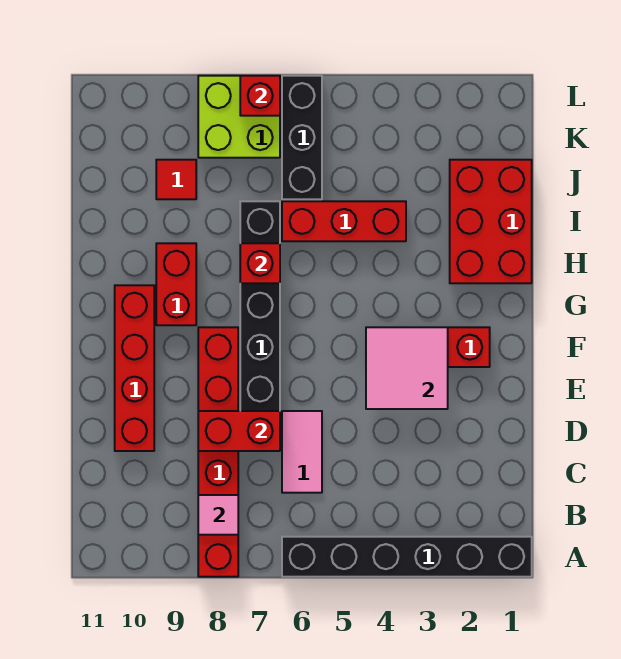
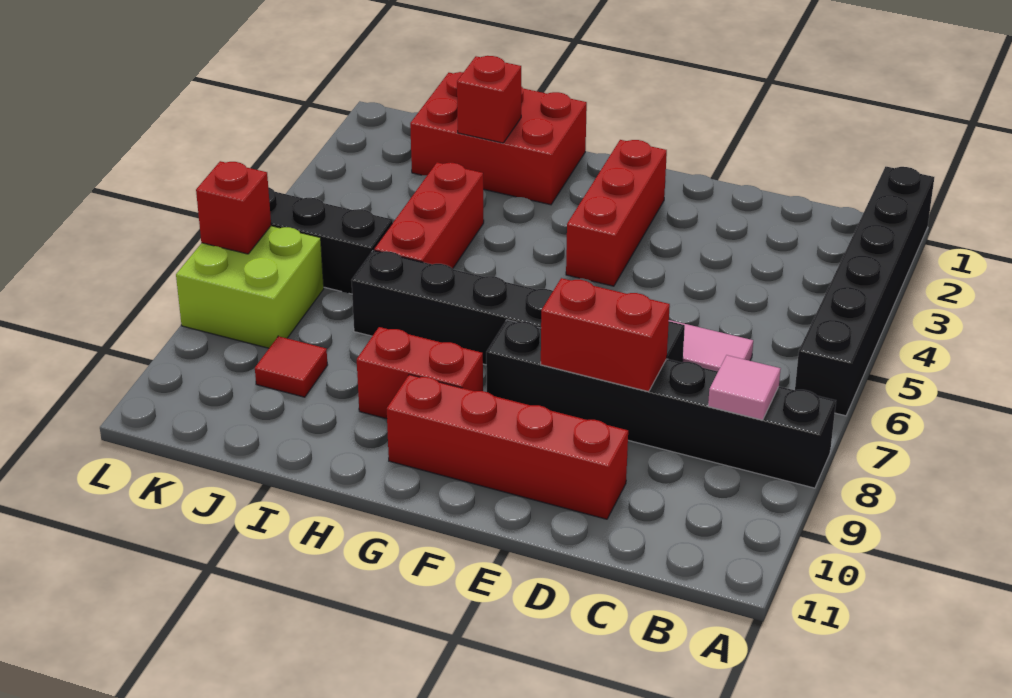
red brick A8:F8 level 1 -> black brick A8:F8 level 1
red brick D7:D8 level 2 -> red brick D8:E8 level 2
pink tile E3:F4 level 2 -> none
red brick H7 level 2 -> red brick I2 level 2

